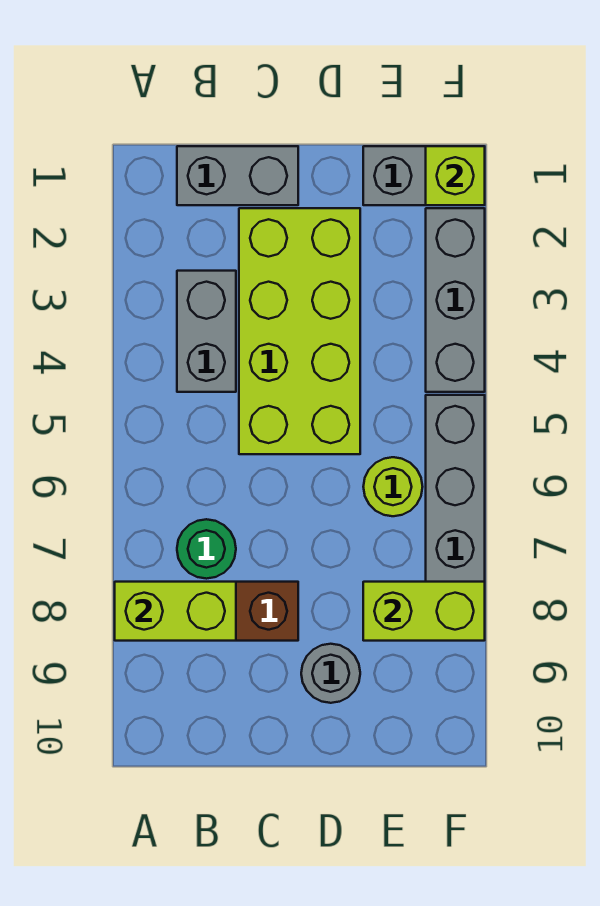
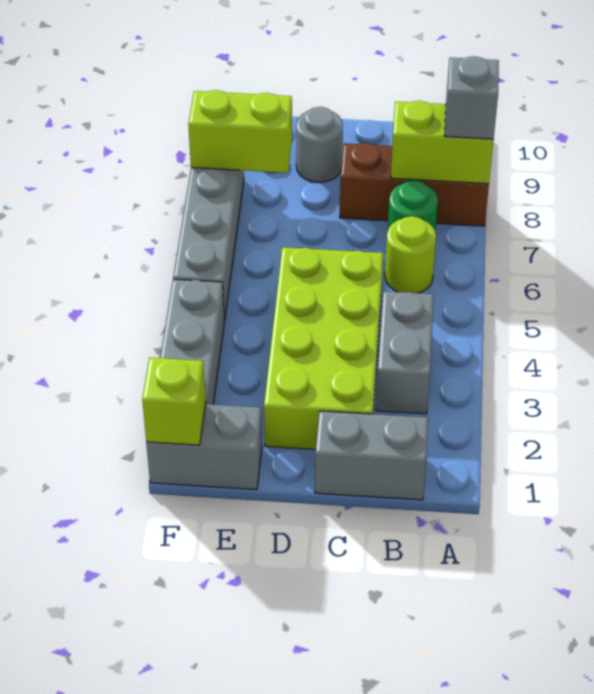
none -> grey brick A8 level 3
lime round brick E6 level 1 -> lime round brick B6 level 1

